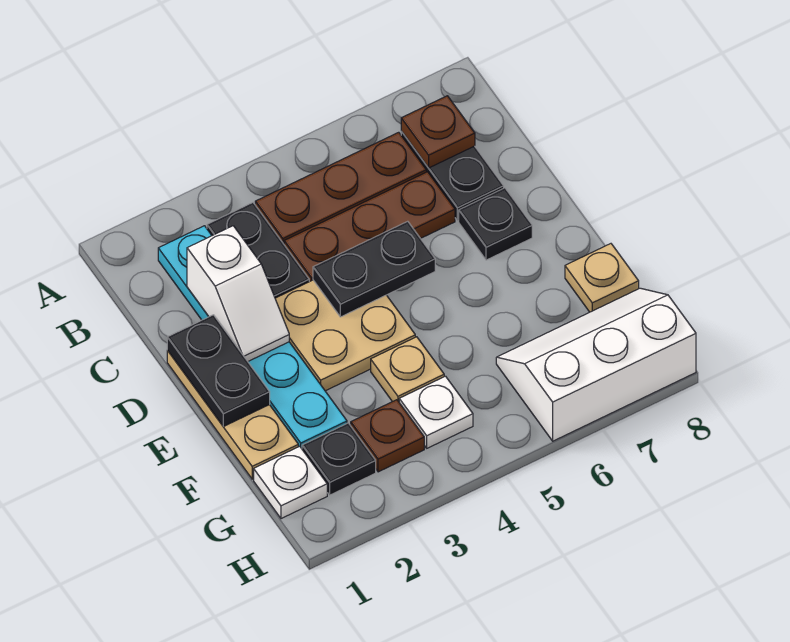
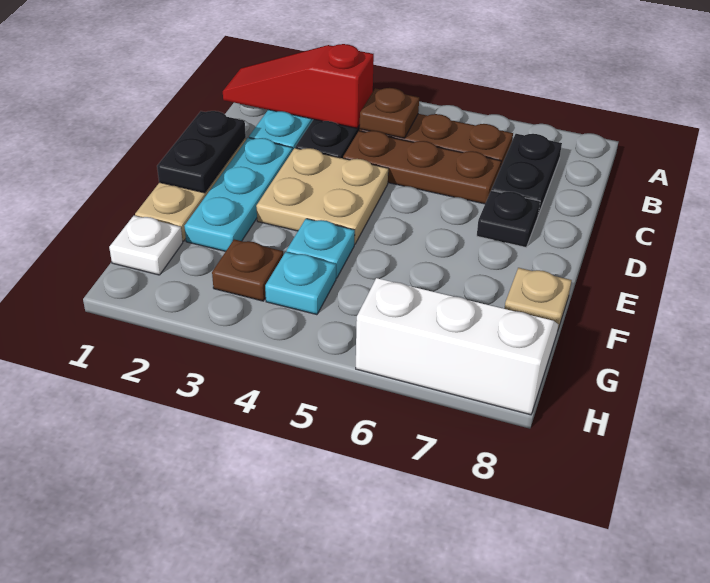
none -> red slope B1:B3 level 2 top 3
brown plate B7 level 2 -> brown plate B4 level 2
white slope C2:D2 level 2 top C -> none
black plate D4:D5 level 2 -> none
tan plate F4 level 1 -> cyan plate F4 level 1
black plate G2 level 1 -> none
white plate G4 level 1 -> cyan plate G4 level 1

